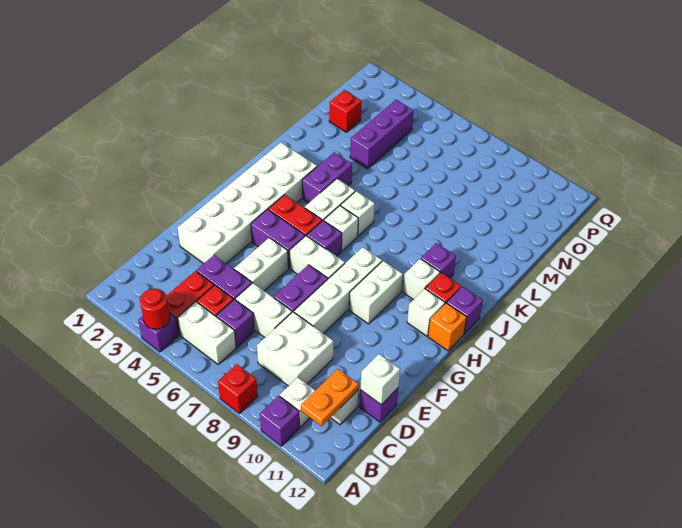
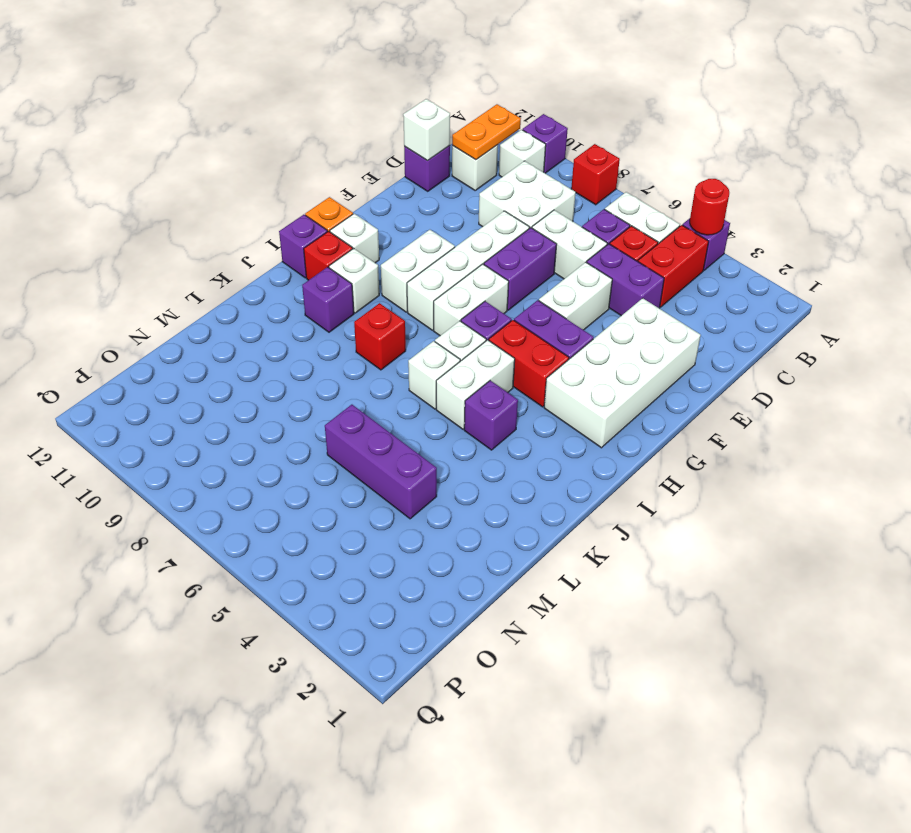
white brick E2:J3 level 1 -> white brick E2:H3 level 1
white brick G6:G7 level 1 -> white brick G7:H7 level 1
purple brick J4:K4 level 1 -> purple brick J4 level 1
purple brick M4:O4 level 1 -> purple brick M4:M6 level 1
red brick N2 level 1 -> red brick J8 level 1

